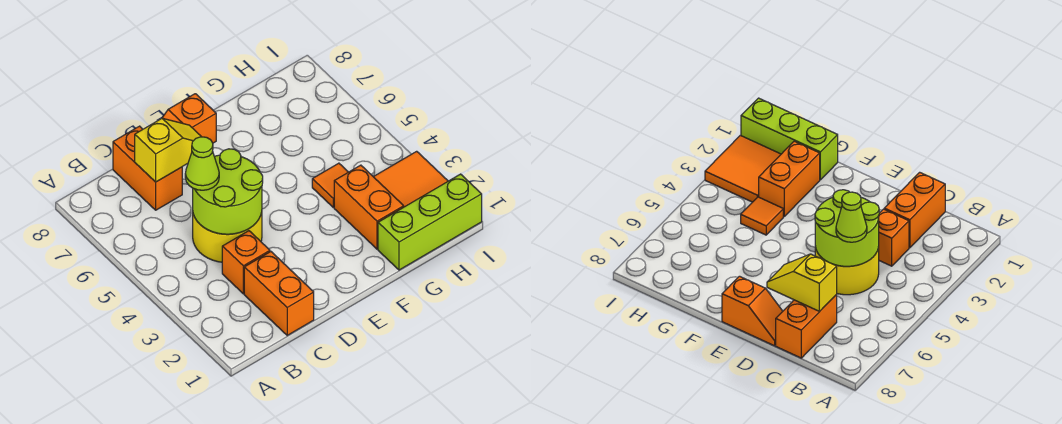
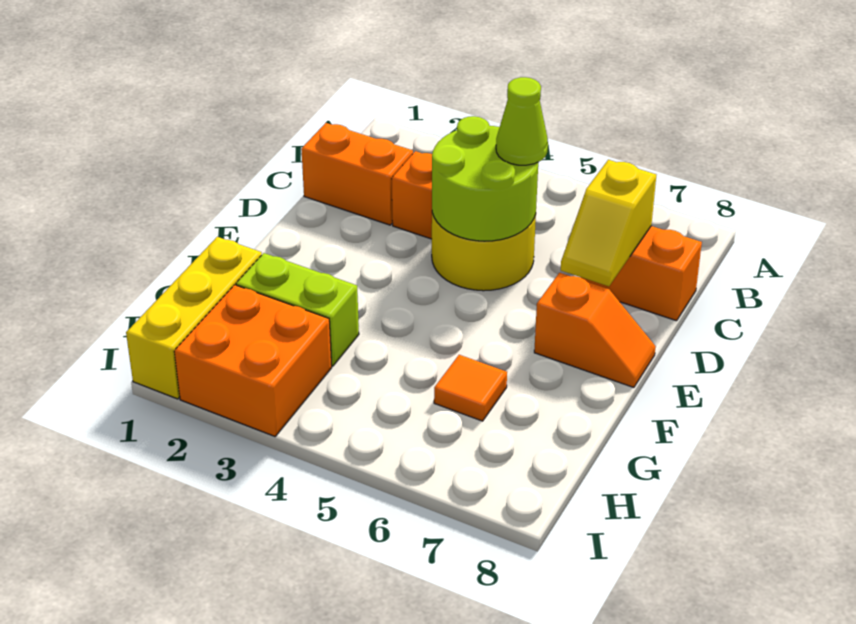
orange slope D8:E8 level 1 top E -> orange slope E7:E8 level 1 top 7
lime brick G1:I1 level 1 -> yellow brick G1:I1 level 1
orange brick G2:G3 level 1 -> lime brick G2:G3 level 1
orange tile G4 level 1 -> orange tile G6 level 1
orange tile H2:I3 level 1 -> orange brick H2:I3 level 1

